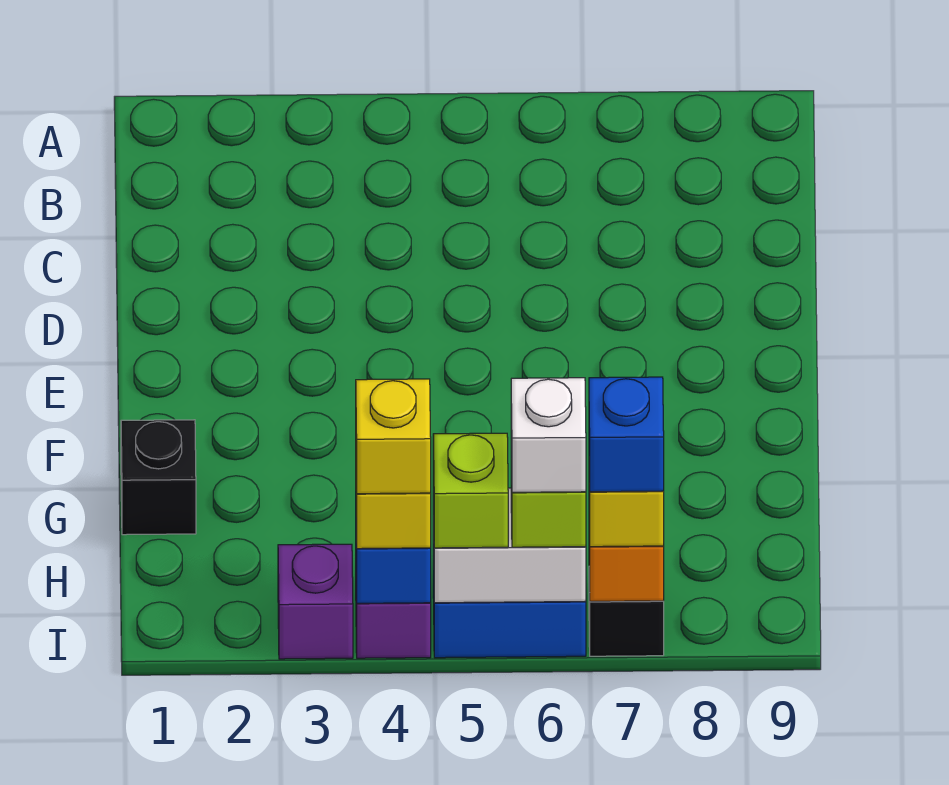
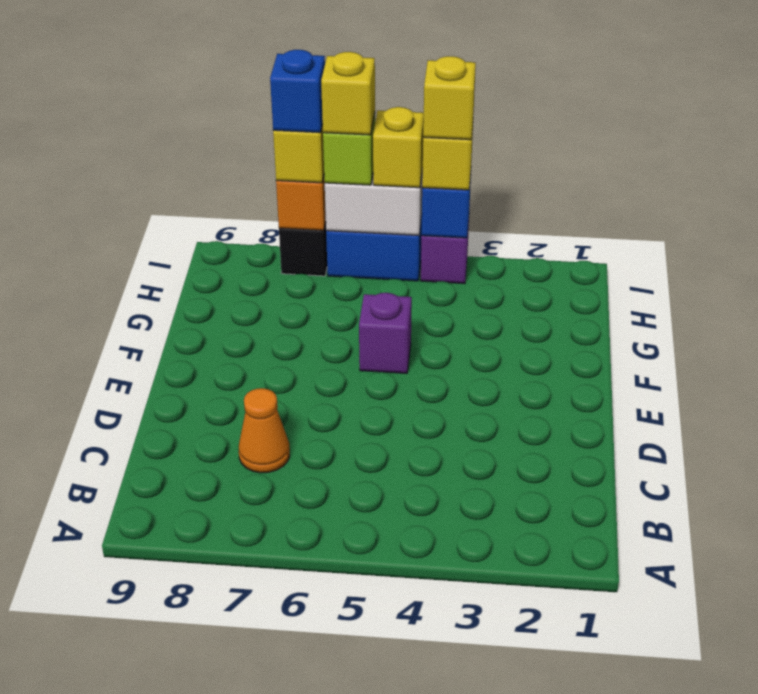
none -> orange cone C7 level 1
black brick G1 level 1 -> none
purple brick I3 level 1 -> purple brick F5 level 1
lime brick I5 level 3 -> yellow brick I5 level 3
white brick I6 level 4 -> yellow brick I6 level 4

